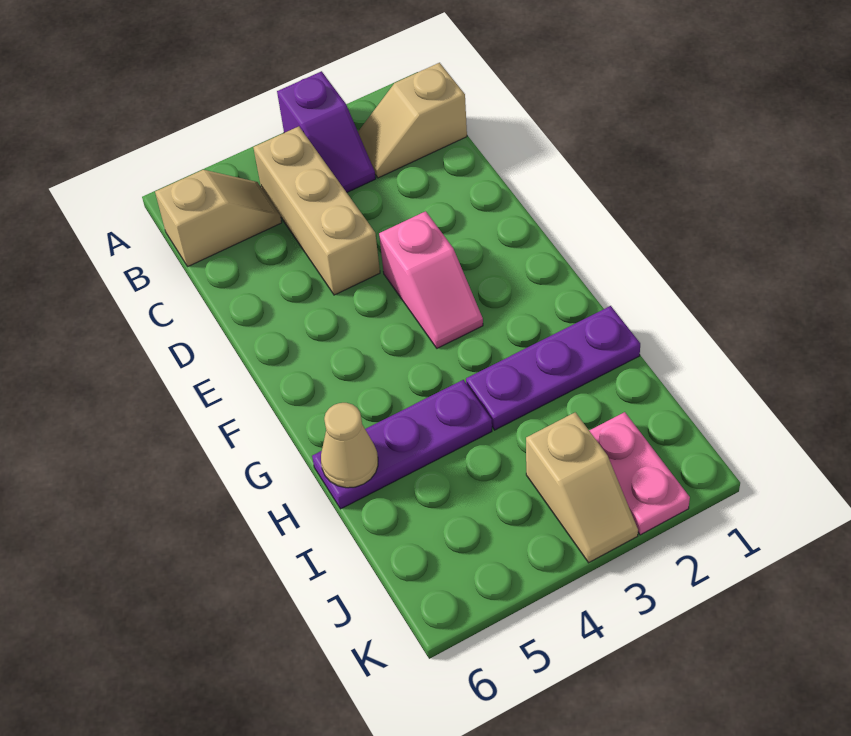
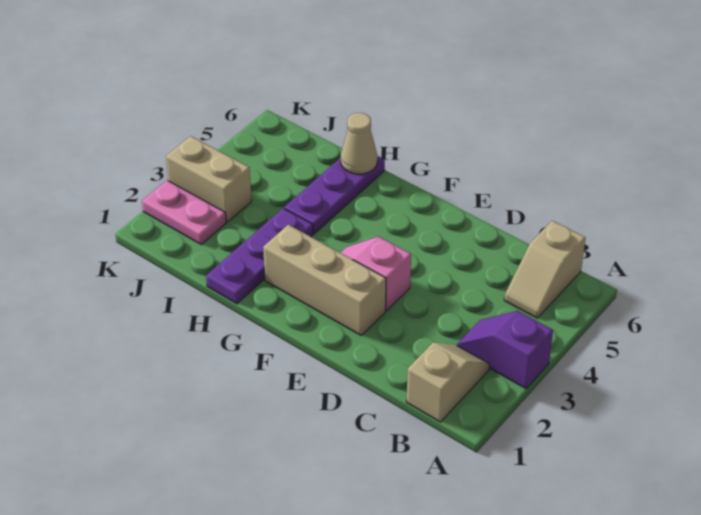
tan brick B4:D4 level 1 -> tan brick E2:G2 level 1
tan slope J3:K3 level 1 top J -> tan brick J3:K3 level 1

